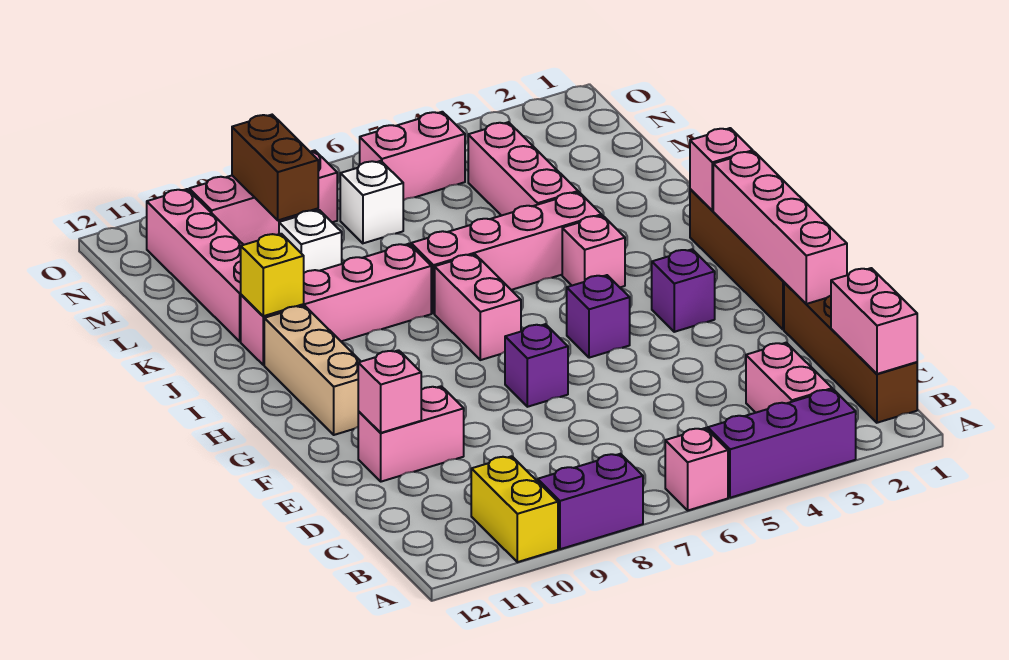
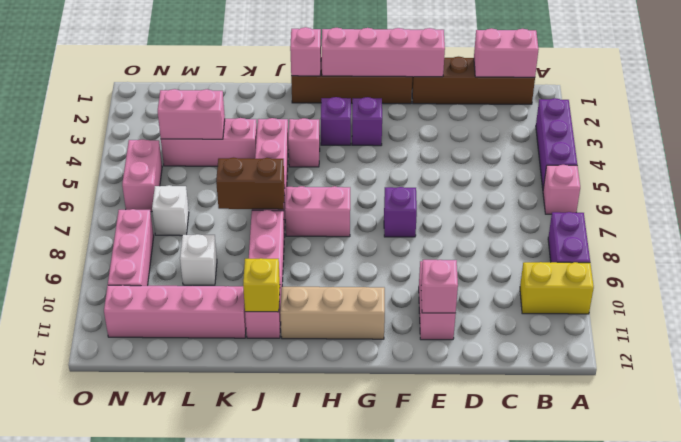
pink brick B3:C3 level 1 -> pink brick L4:M4 level 2
purple brick G5 level 1 -> purple brick H3 level 1
brown brick M9:N9 level 2 -> brown brick J7:K7 level 2

